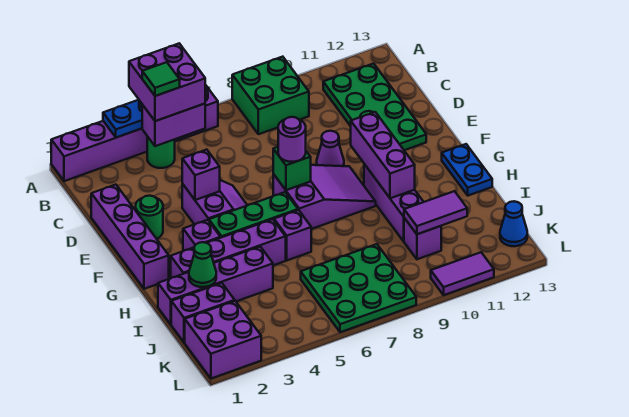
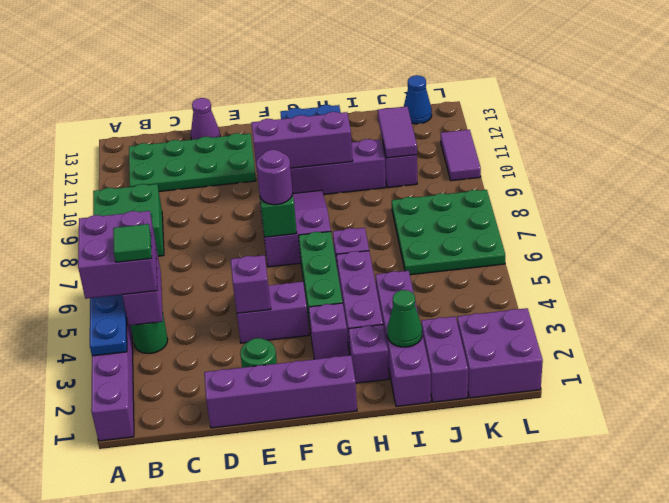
purple cone E9 level 1 -> purple cone D13 level 1

